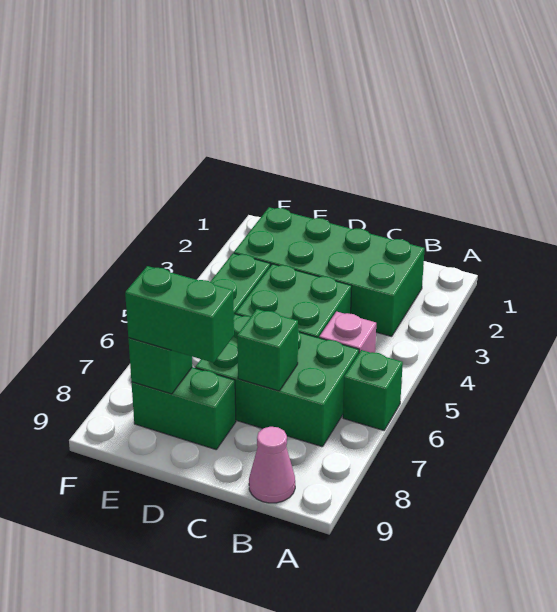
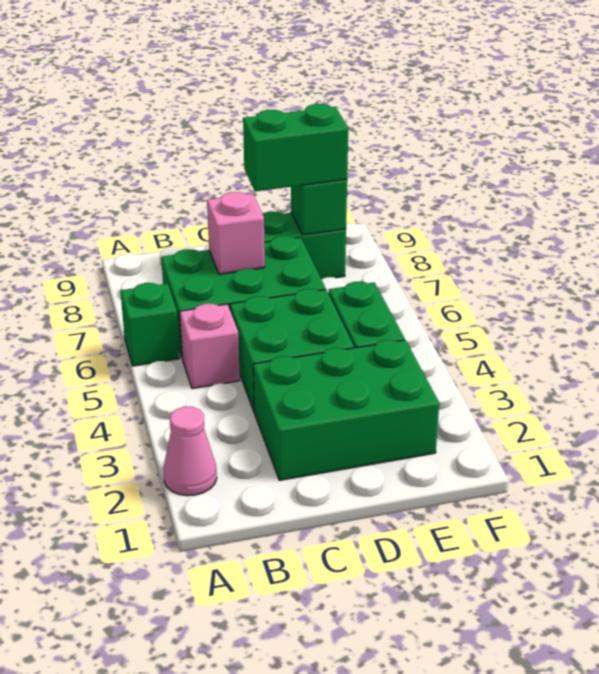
green brick B2:E3 level 1 -> green brick C2:E3 level 1
pink cone B9 level 1 -> pink cone A2 level 1
green brick C7 level 2 -> pink brick C7 level 2

